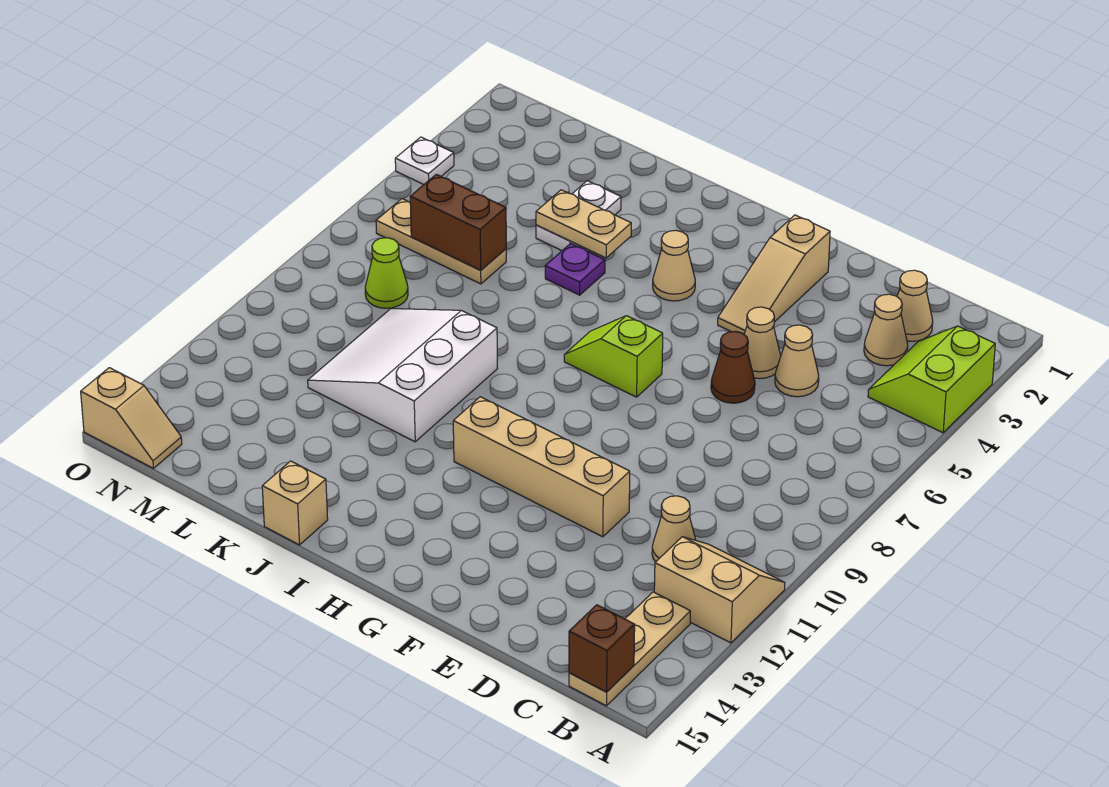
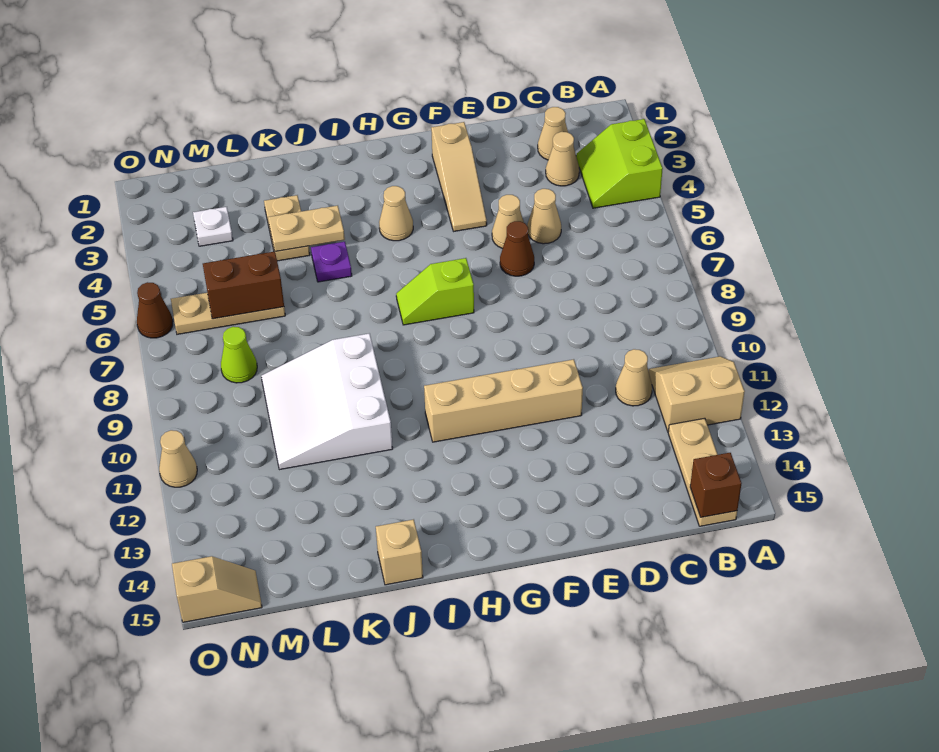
white plate K3:K4 level 1 -> tan plate K3:K4 level 1
white plate O4 level 1 -> white plate M3 level 1
none -> brown cone O6 level 1
none -> tan cone O11 level 1

